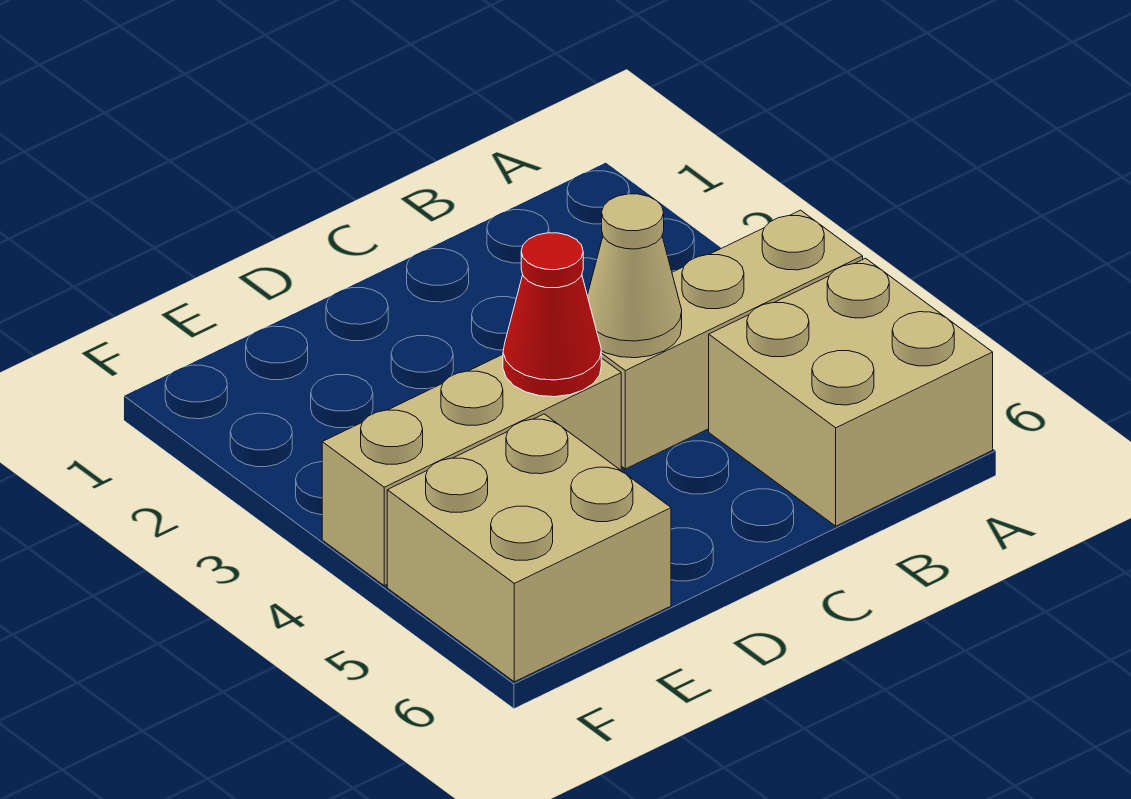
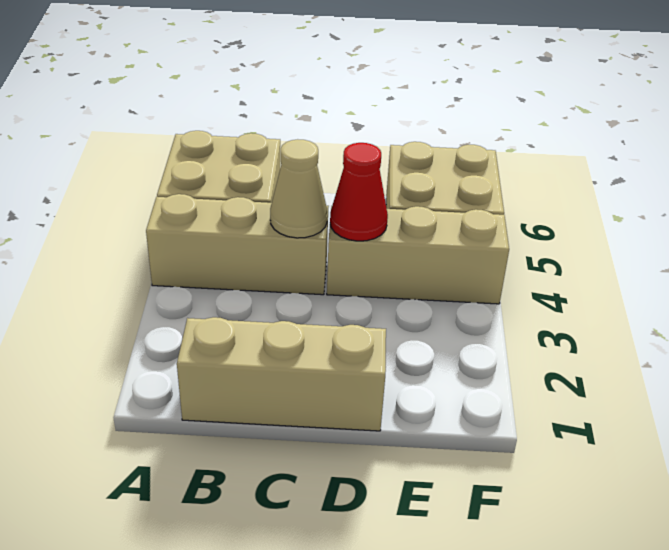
none -> tan brick B1:D1 level 1

